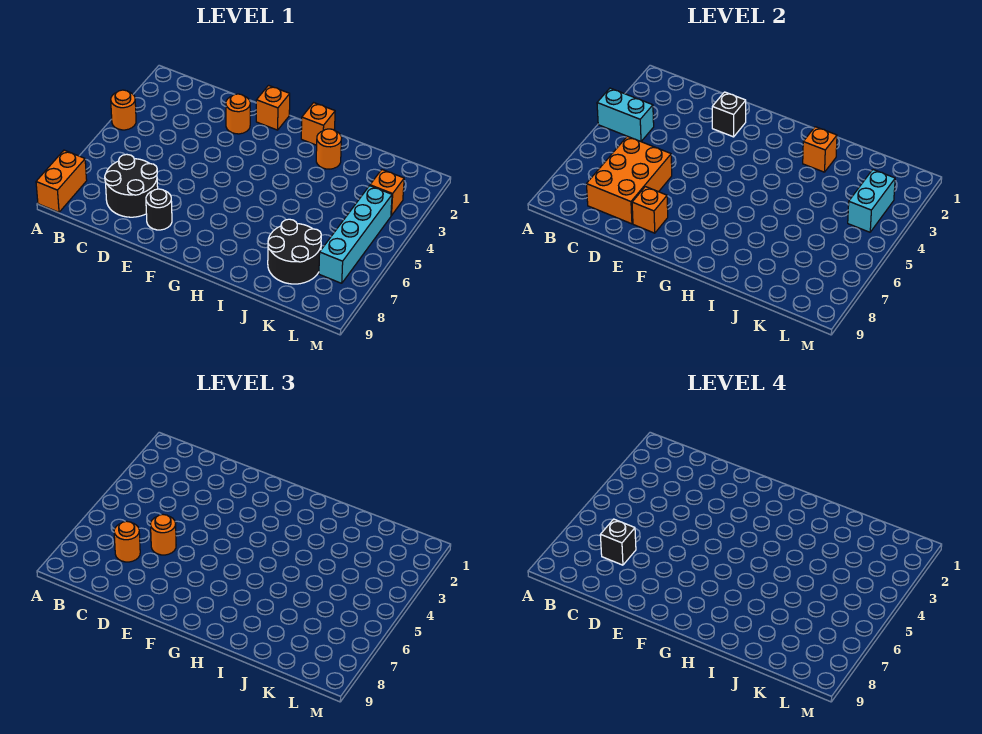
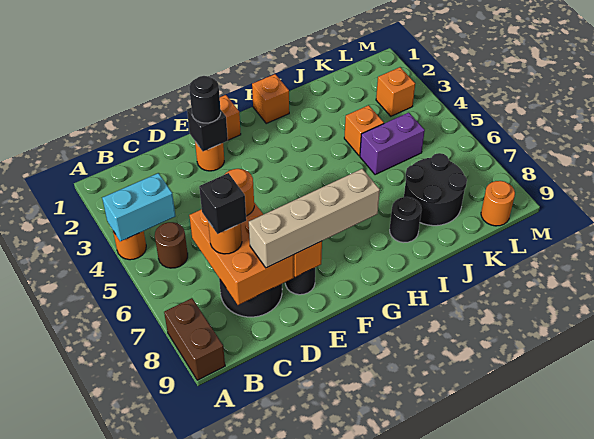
orange brick A8:A9 level 1 -> brown brick A8:A9 level 1
none -> brown round brick B5 level 1
none -> tan brick D8:G8 level 3
none -> black round brick E2 level 3
orange round brick I2 level 1 -> orange round brick L9 level 1
orange brick I2 level 2 -> orange brick J4 level 1
none -> black round brick I8 level 1
none -> purple brick J5:K5 level 1
cyan brick L3:L4 level 2 -> none
cyan brick L4:L7 level 1 -> none

